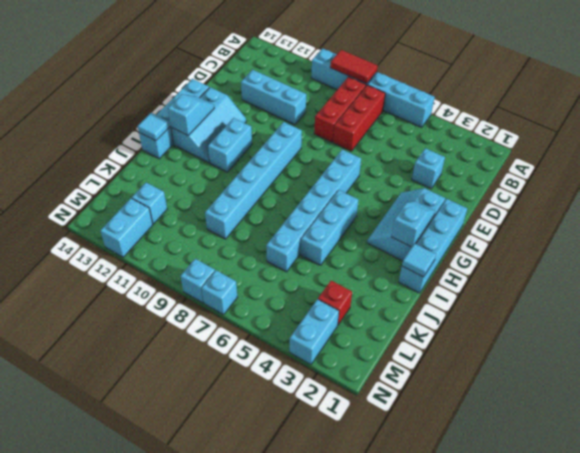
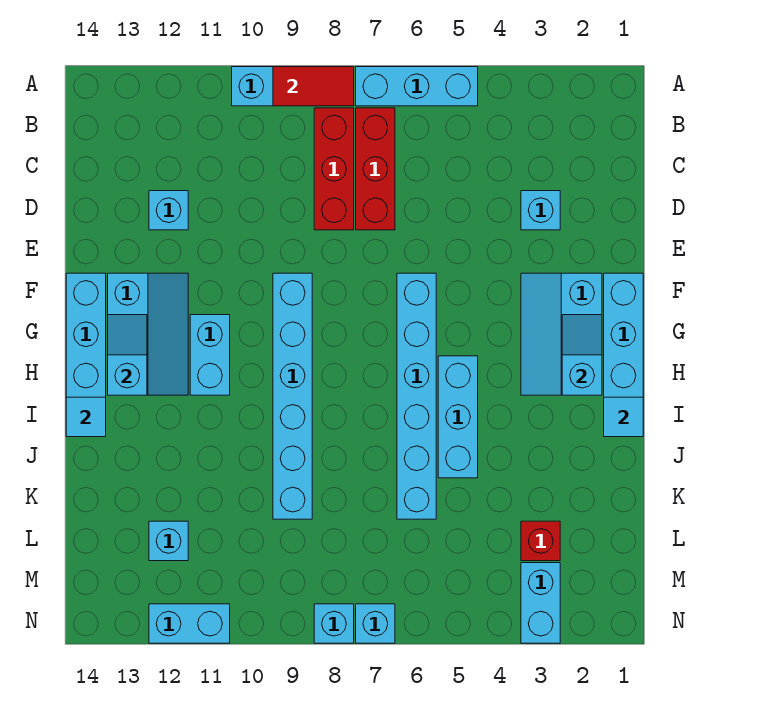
cyan brick D10:D12 level 1 -> cyan brick D12 level 1
cyan brick M12:N12 level 1 -> cyan brick N11:N12 level 1

